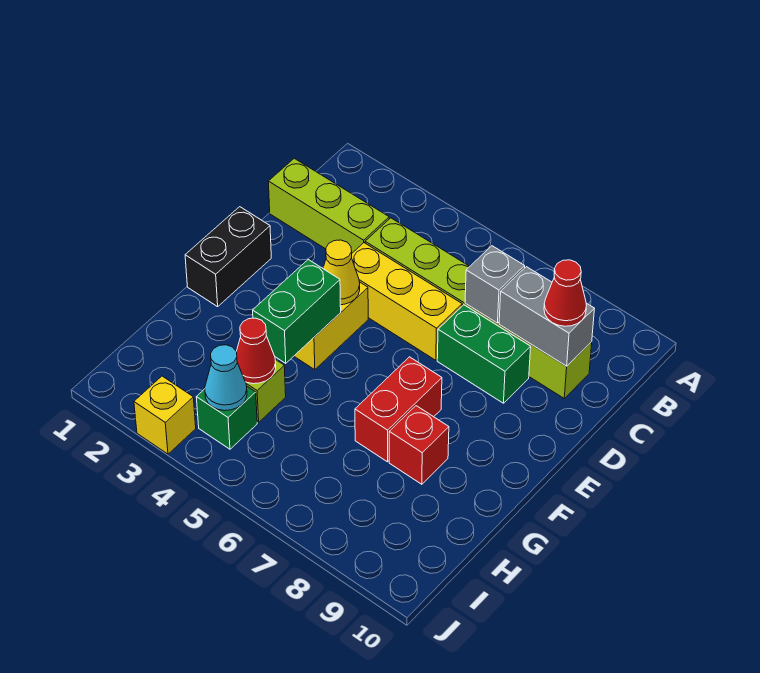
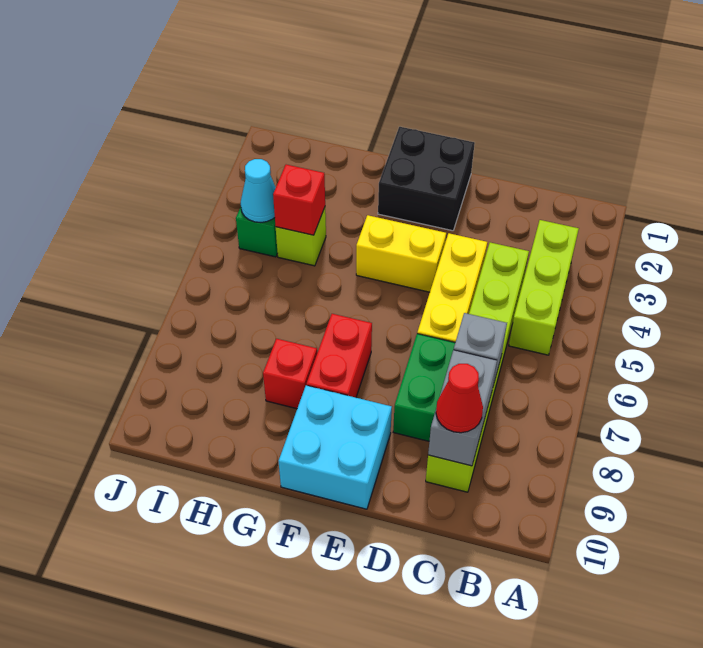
lime brick C1:C3 level 1 -> lime brick B3:B5 level 1
black brick E1:F1 level 1 -> black brick E1:F2 level 1
yellow cone E4 level 2 -> none
none -> cyan brick E9:F10 level 1
green brick F4:G4 level 2 -> none
red brick F7:G7 level 1 -> red brick F7:F8 level 1
red cone H4 level 2 -> red brick H4 level 2
yellow brick J3 level 1 -> none

